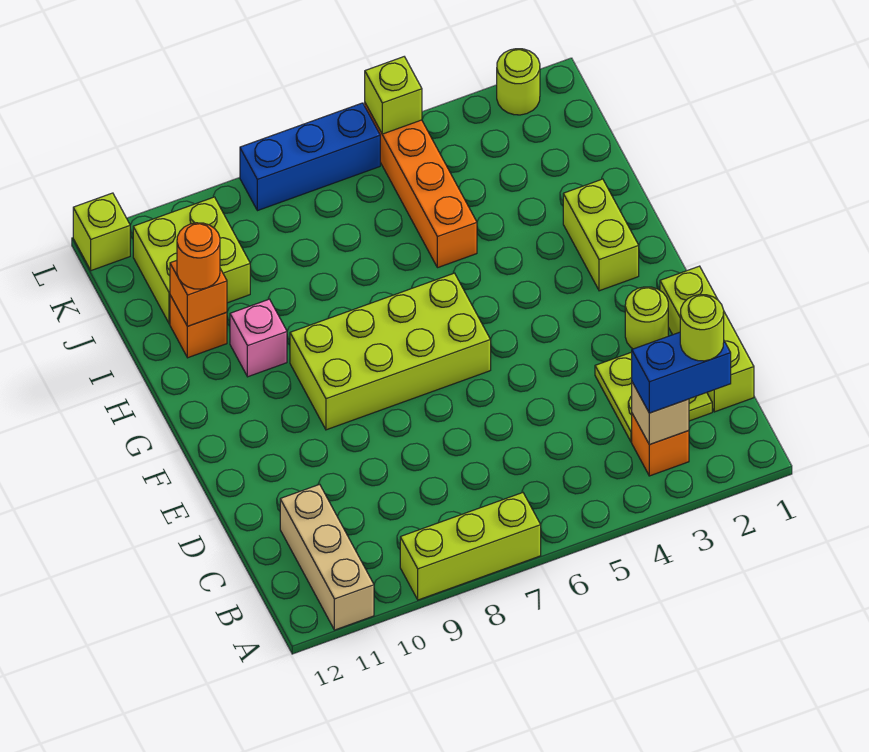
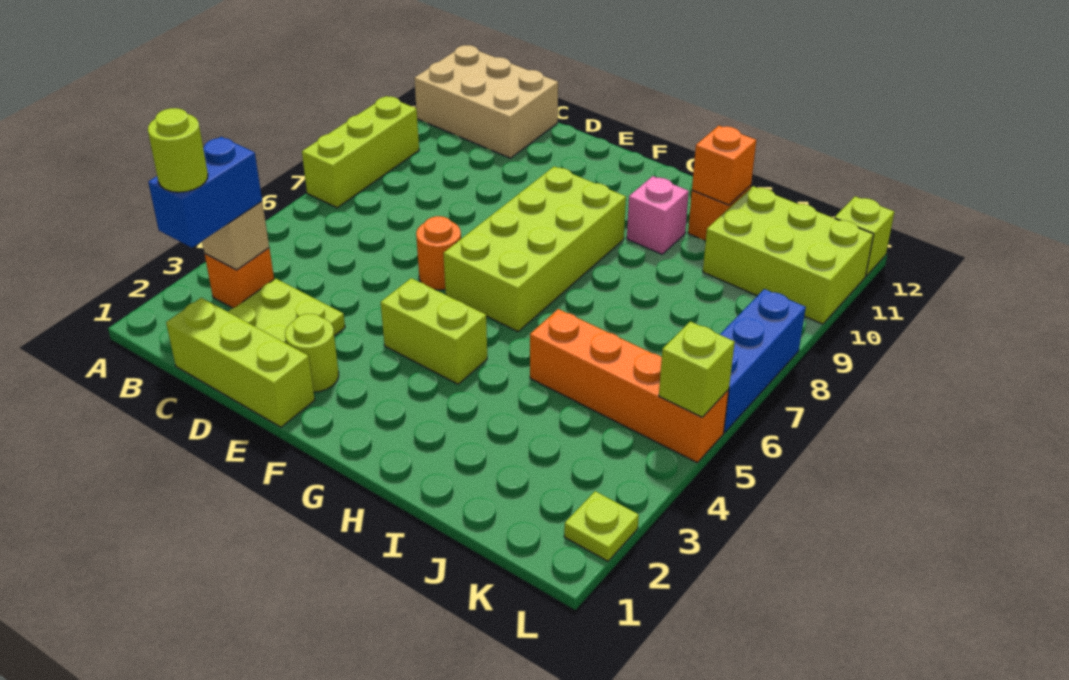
tan brick A11:C11 level 1 -> tan brick A11:C12 level 1
lime brick G2:H2 level 1 -> lime brick F4:G4 level 1
orange round brick I11 level 3 -> orange round brick E6 level 1
lime brick J10:K11 level 1 -> lime brick J10:L11 level 1
lime round brick L2 level 1 -> lime plate L2 level 1

